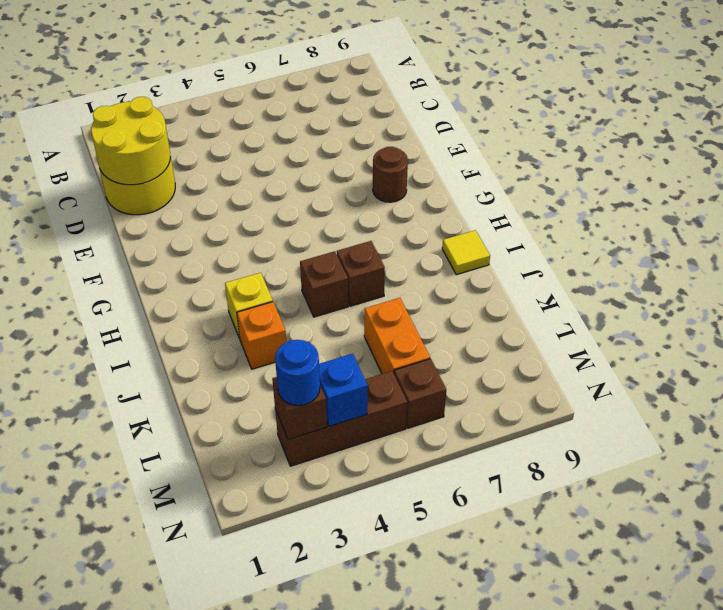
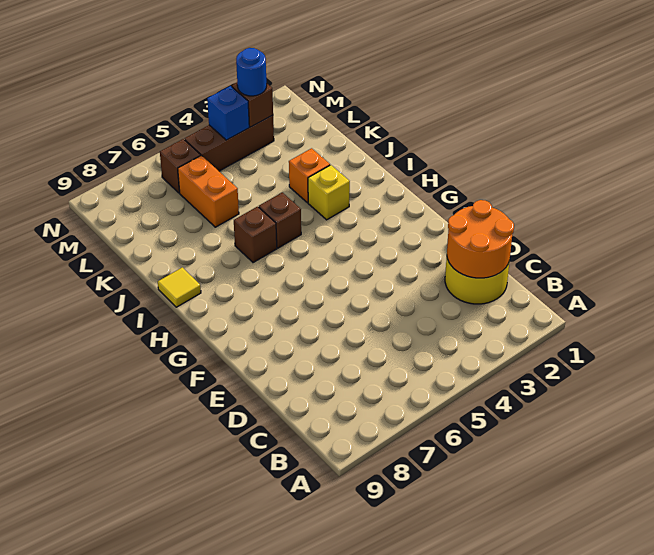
yellow round brick C1:D2 level 2 -> orange round brick C1:D2 level 2
brown round brick F8 level 1 -> none

